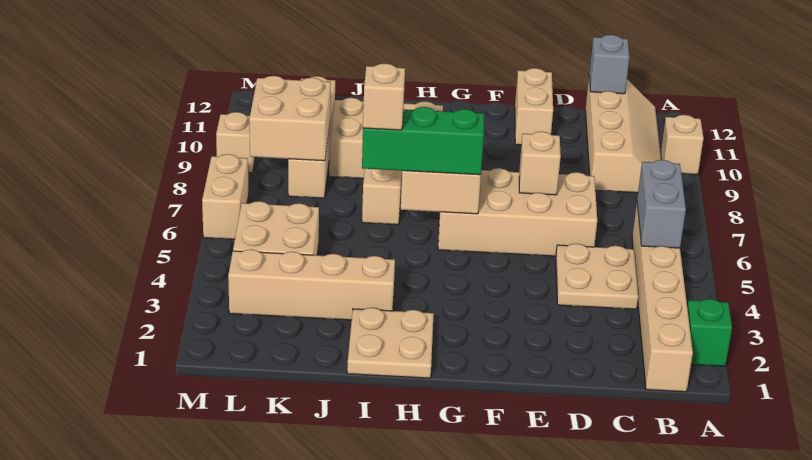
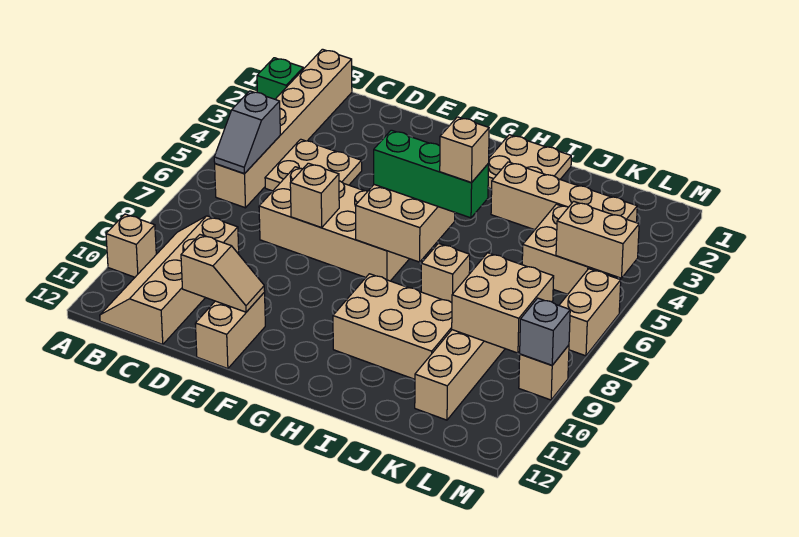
grey brick B5:B6 level 2 -> grey slope B5:B6 level 2 top 5
grey brick C12 level 2 -> grey brick M9 level 2
none -> tan slope D11:E11 level 2 top D
none -> tan brick L5:M5 level 2

